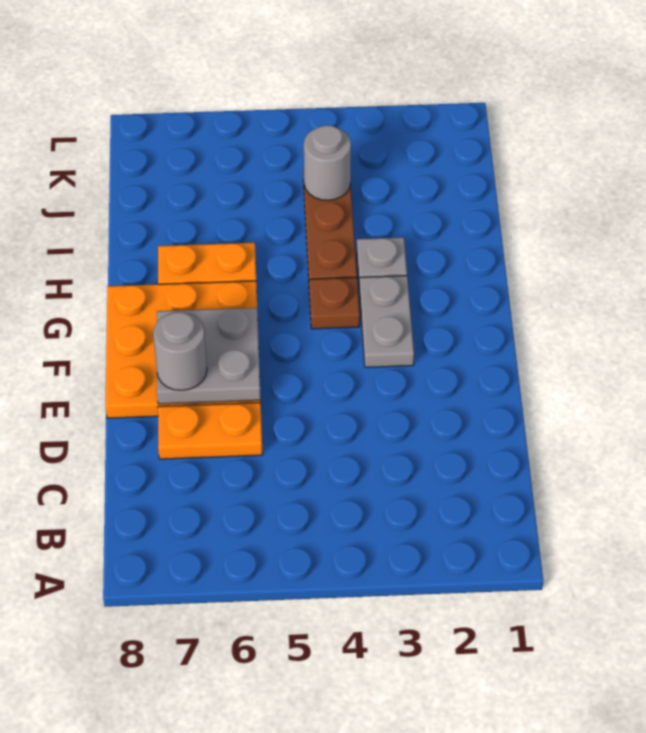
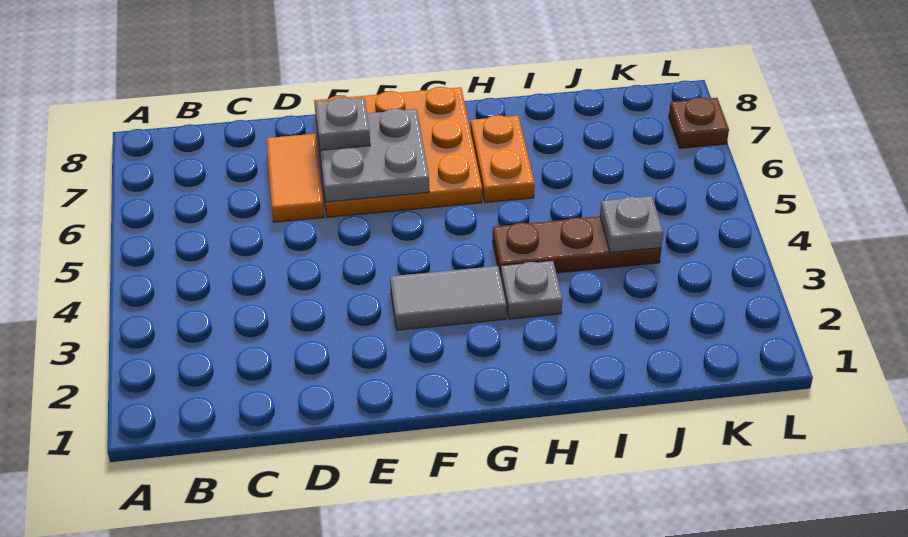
orange plate D6:D7 level 1 -> orange tile D6:D7 level 1
grey round brick E7 level 3 -> grey plate E7 level 3
grey plate F3:G3 level 1 -> grey tile F3:G3 level 1
brown plate G4 level 1 -> brown plate L7 level 1
grey round brick J4 level 2 -> grey plate J4 level 2

